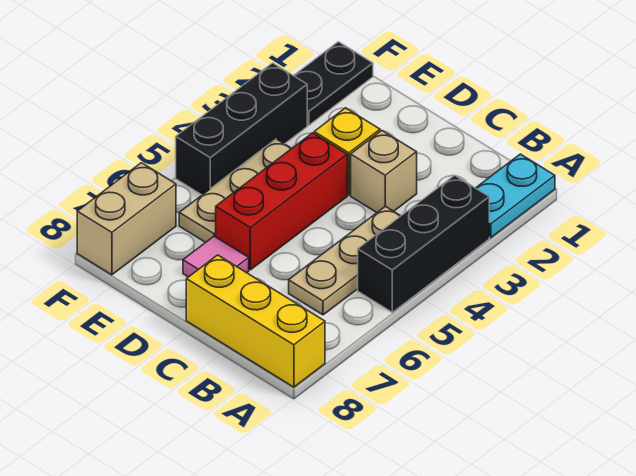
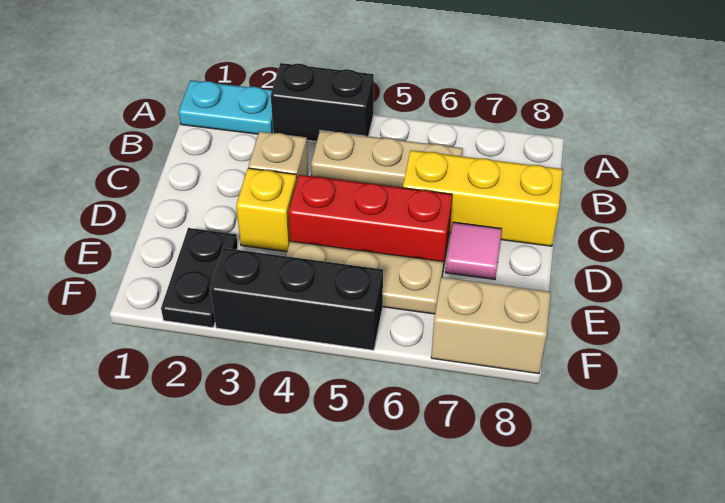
black brick A3:A5 level 1 -> black brick A3:A4 level 1
yellow brick A8:C8 level 1 -> yellow brick C6:C8 level 1
black plate F1:F2 level 1 -> black plate E2:F2 level 1

